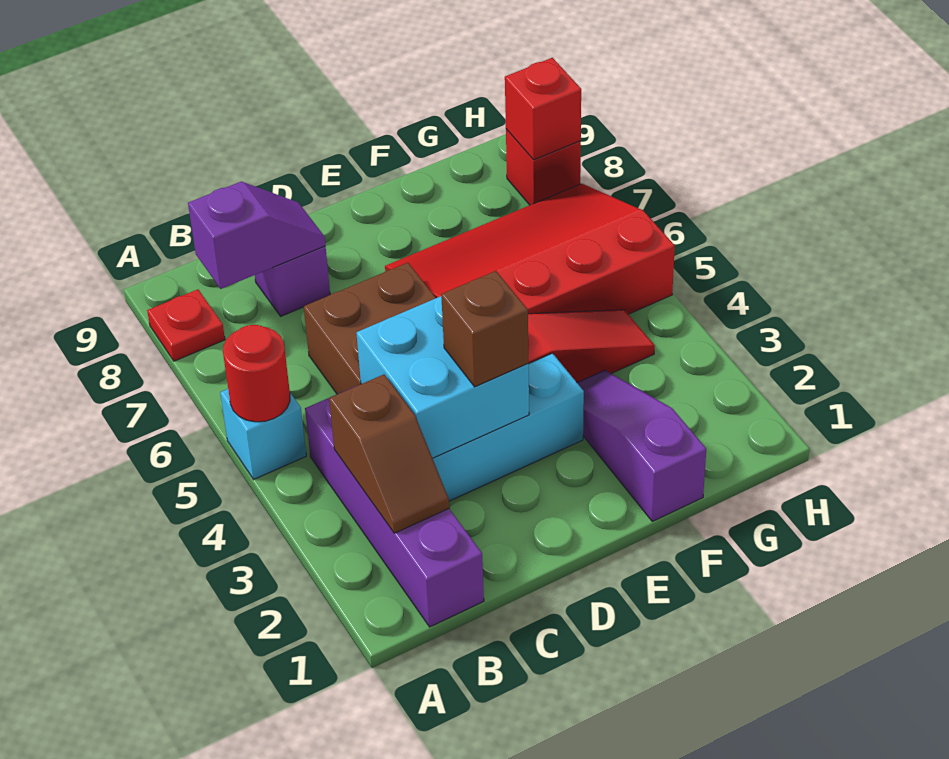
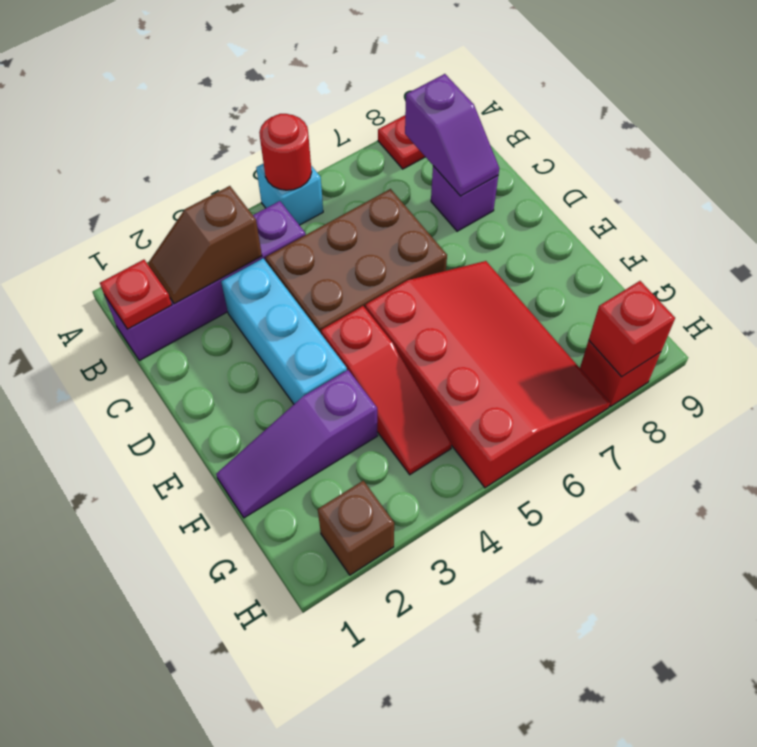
none -> red plate B1 level 2
cyan brick C3:D4 level 2 -> none
brown brick D3 level 3 -> brown brick H2 level 1
purple slope F1:F3 level 1 top 1 -> purple slope F1:F3 level 1 top 3

